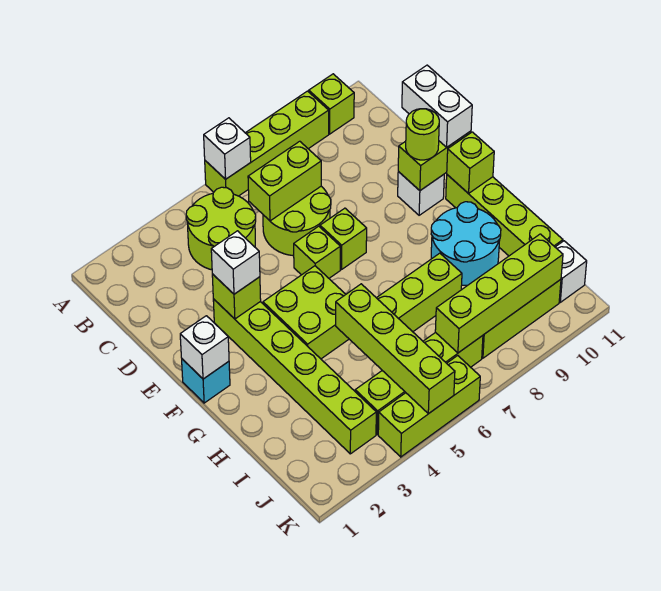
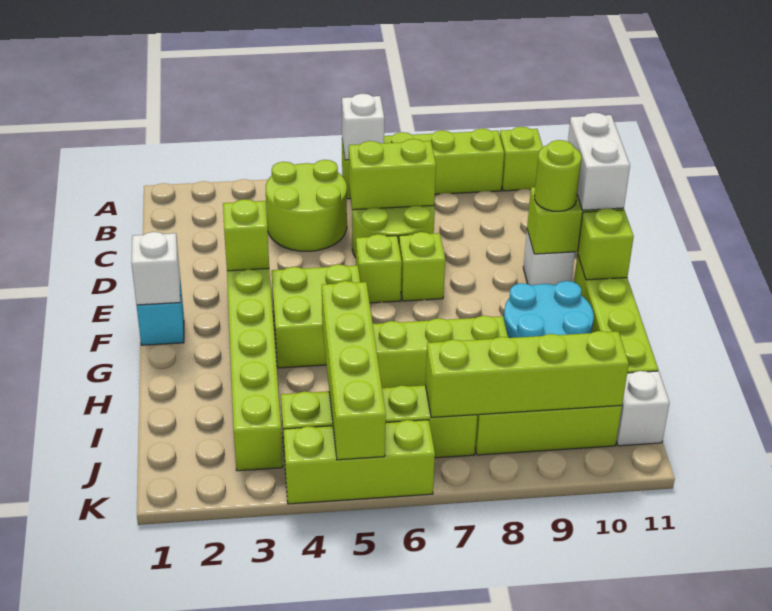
white brick E3 level 3 -> none

